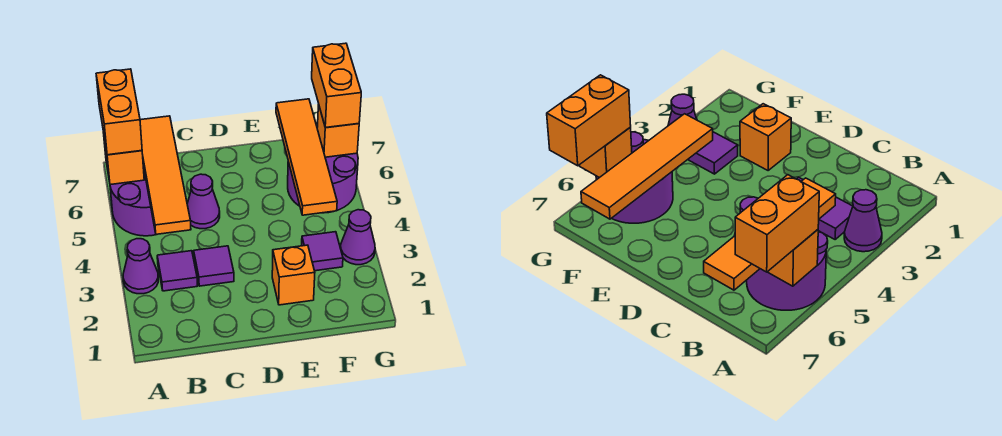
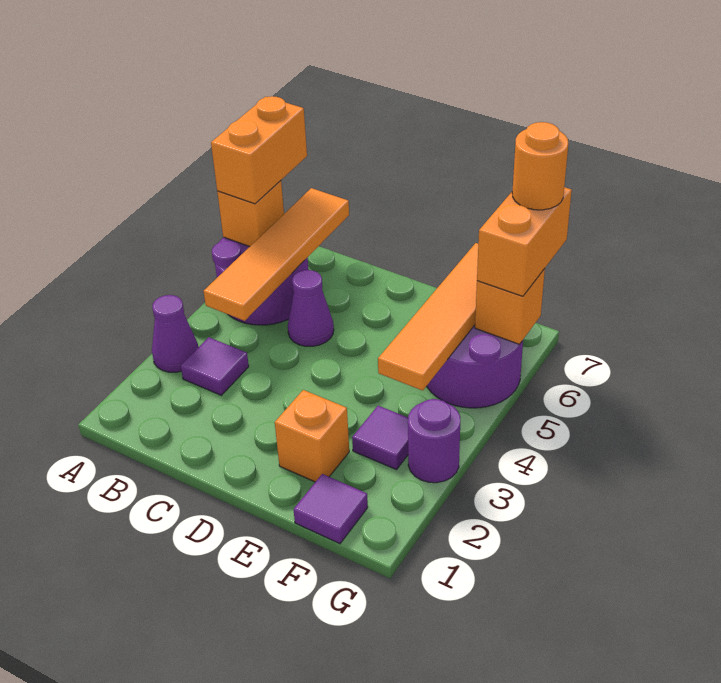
purple tile C3 level 1 -> purple tile F1 level 1
purple cone G3 level 1 -> purple round brick G3 level 1
none -> orange round brick G7 level 4

